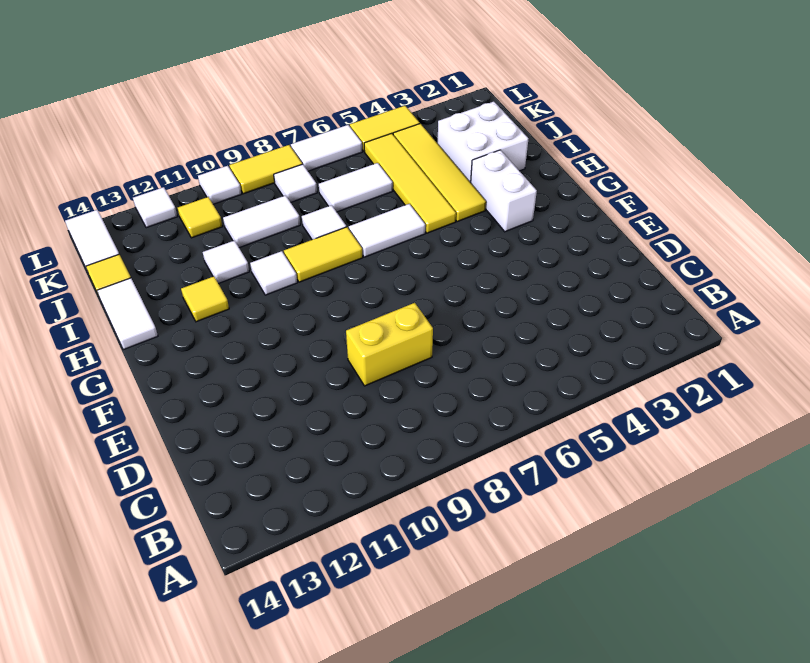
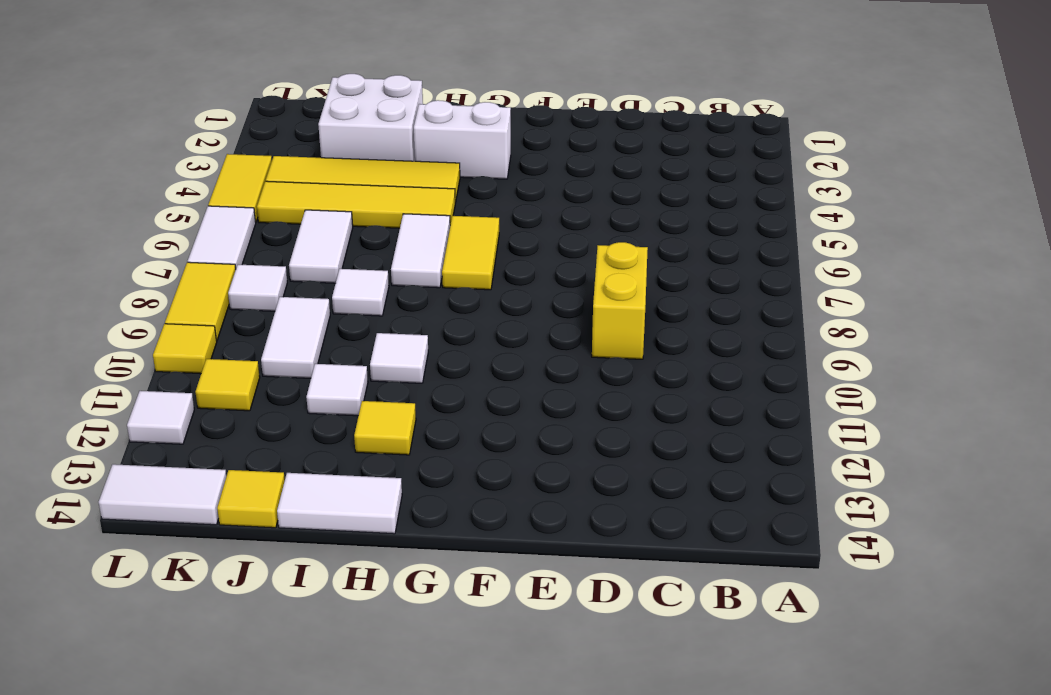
yellow tile H8:H9 level 1 -> yellow tile G6:G7 level 1
white tile L10 level 1 -> yellow tile L10 level 1

